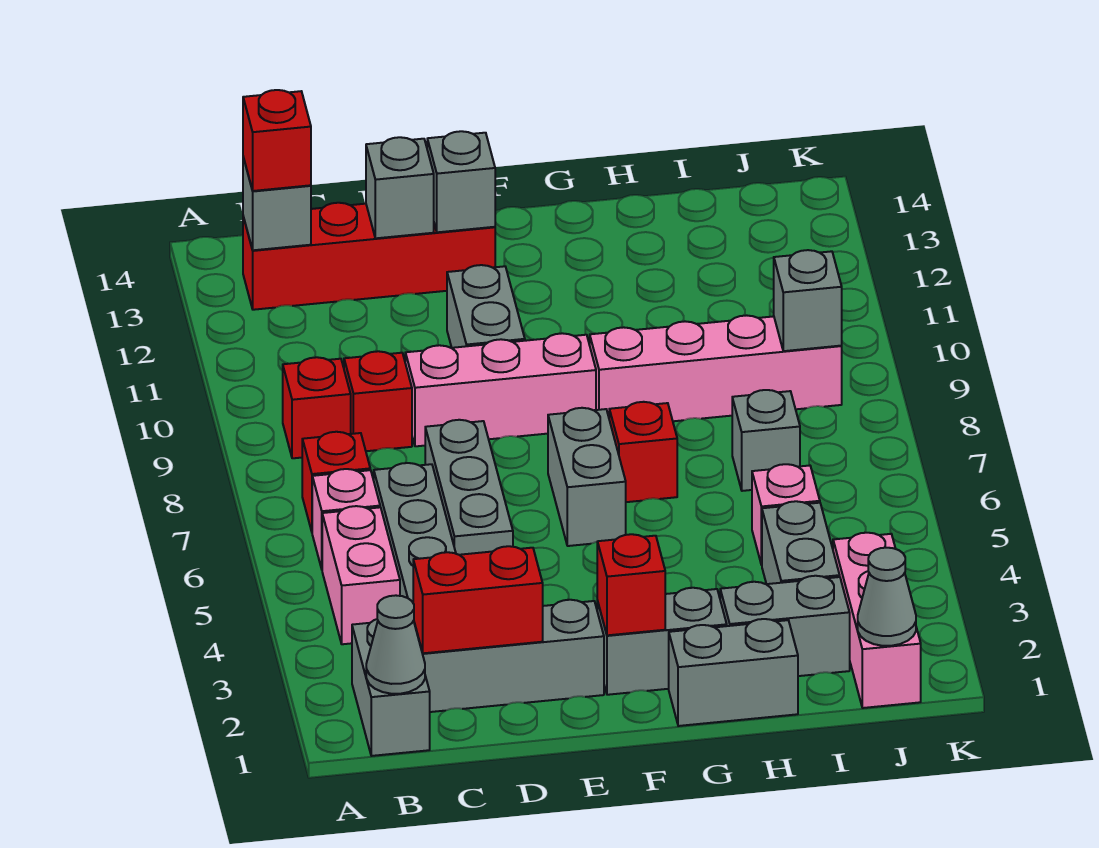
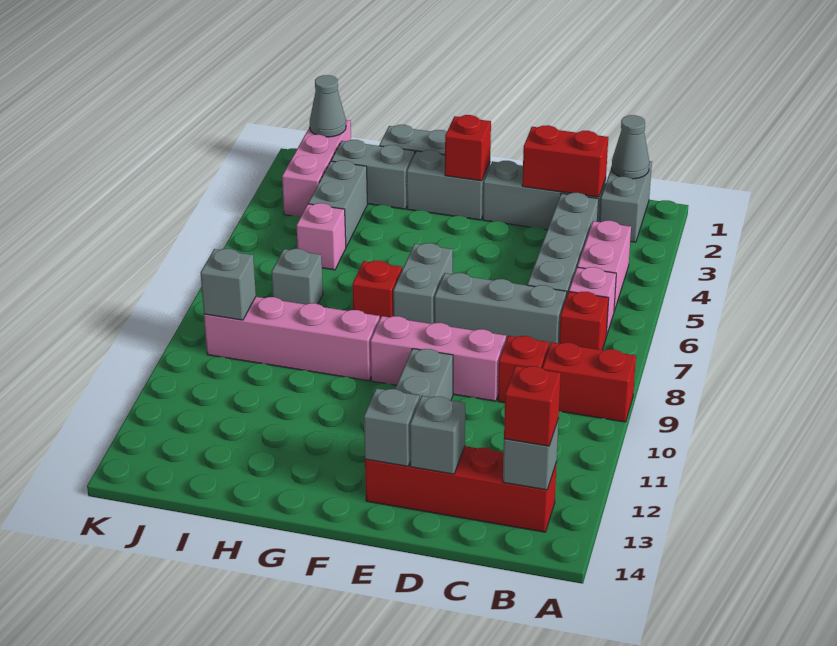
red brick B9 level 1 -> red brick A9:B9 level 1
grey brick D5:D7 level 1 -> grey brick C7:E7 level 1

